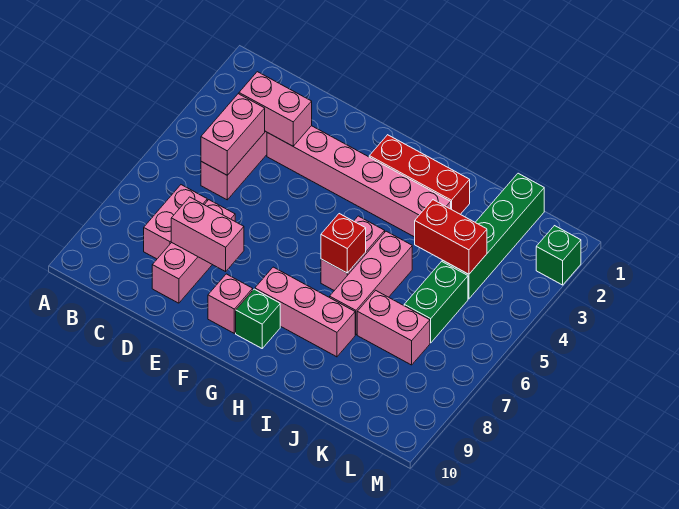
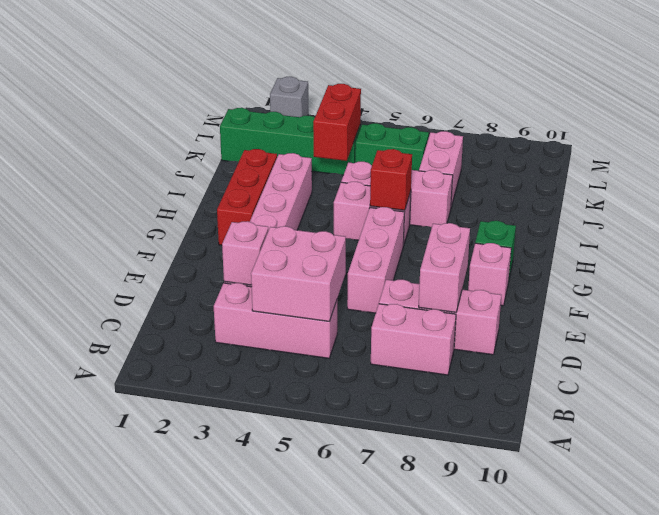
pink brick C3:D3 level 2 -> pink brick D3 level 2
pink brick C4:C5 level 2 -> pink brick C4:D5 level 2
pink brick G8:I8 level 1 -> pink brick E6:G6 level 1
green brick M2 level 1 -> grey brick M2 level 1

